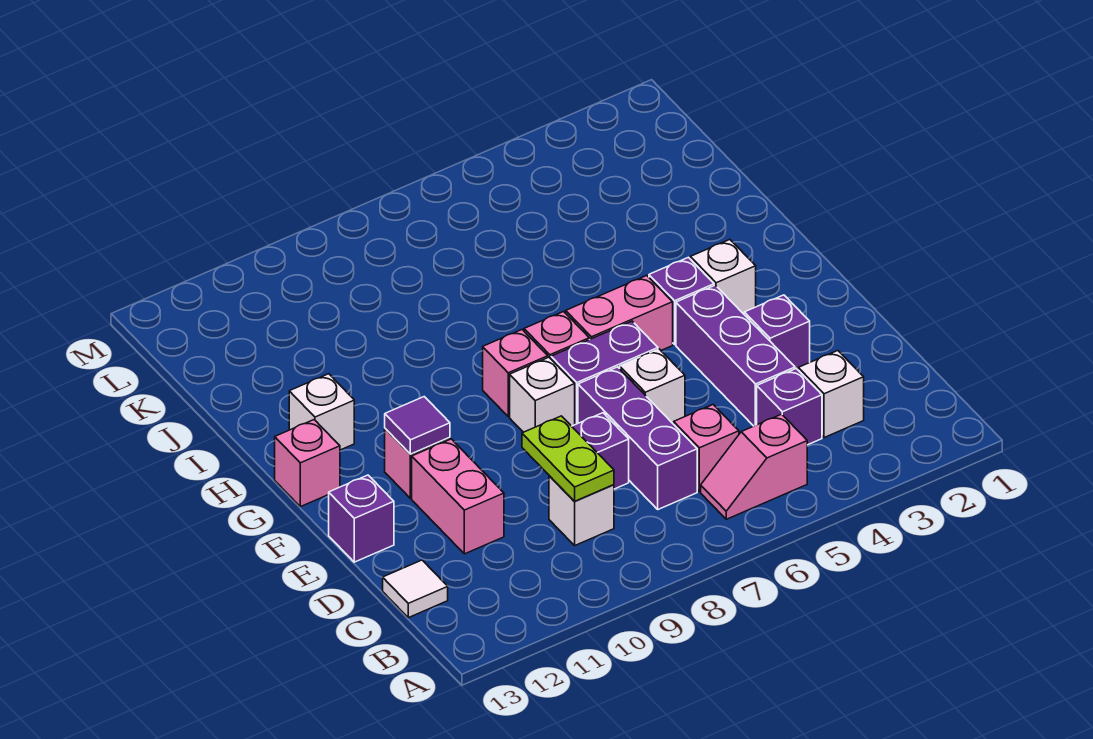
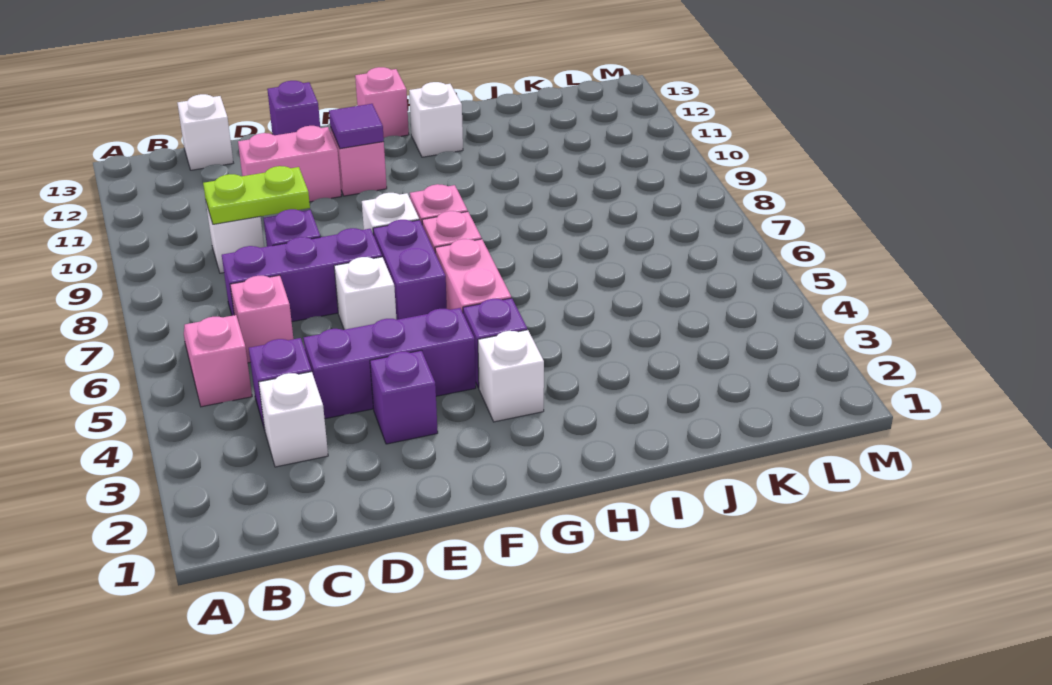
white tile C13 level 1 -> white brick C13 level 1

